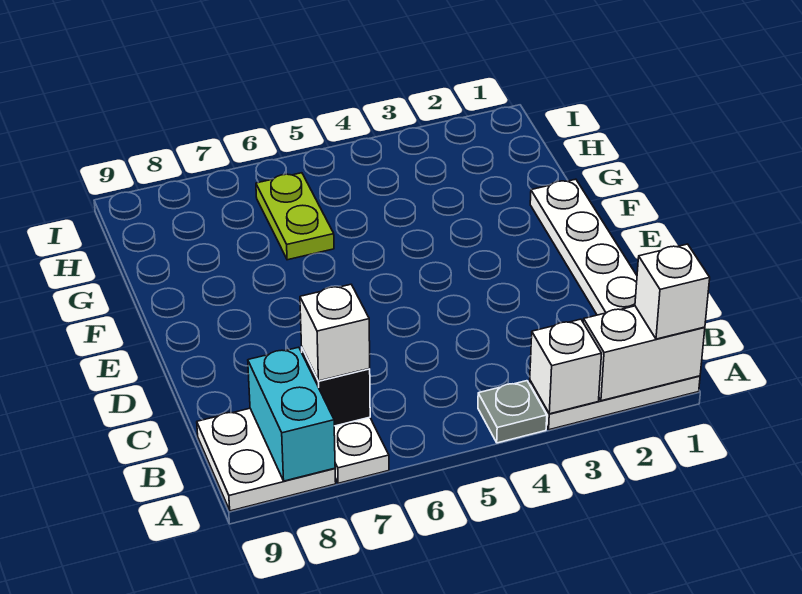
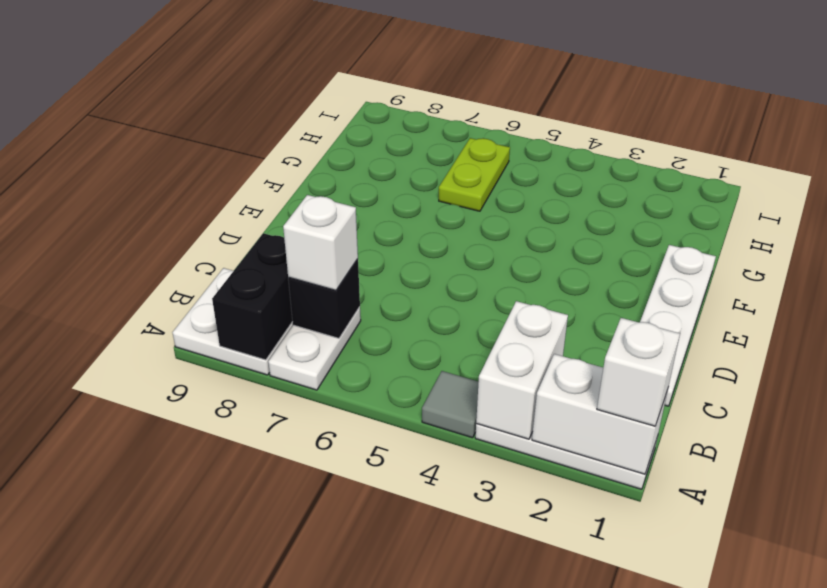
white brick A3 level 2 -> white brick A3:B3 level 2
grey plate A4 level 1 -> grey tile A4 level 1
cyan brick A8:B8 level 2 -> black brick A8:B8 level 2

